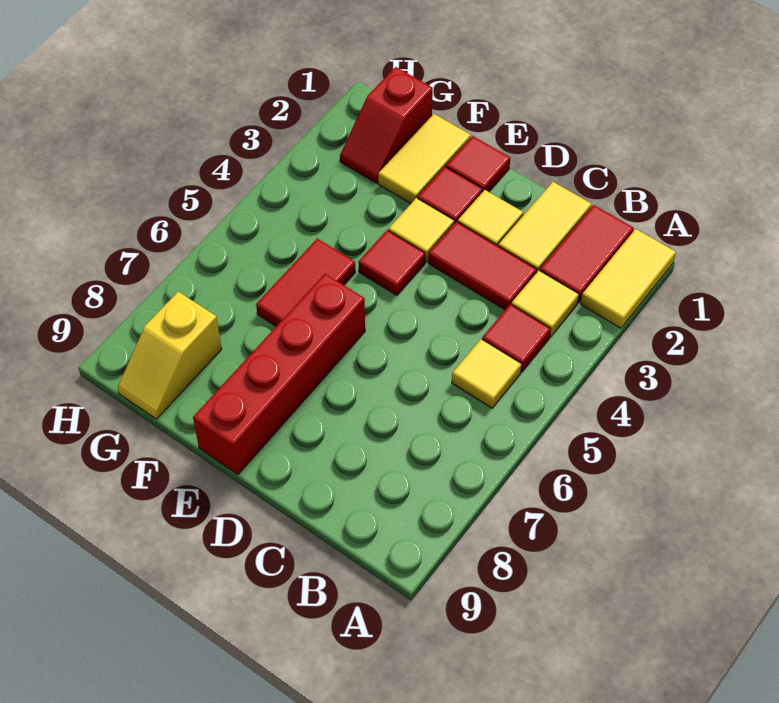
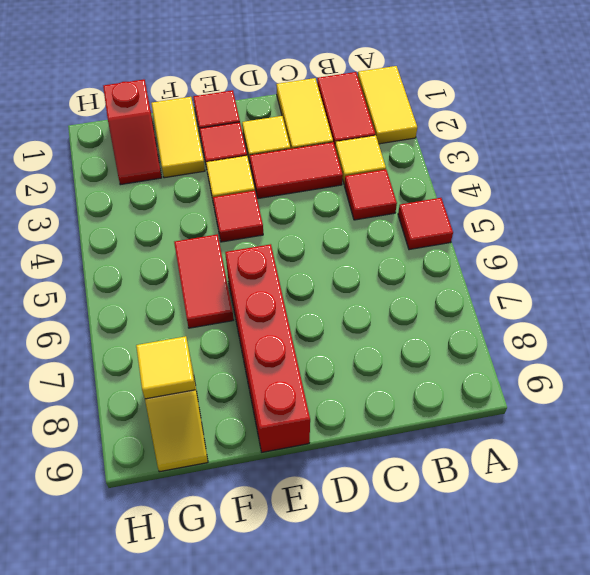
none -> red tile A5 level 1
yellow tile B5 level 1 -> yellow tile G8 level 2

